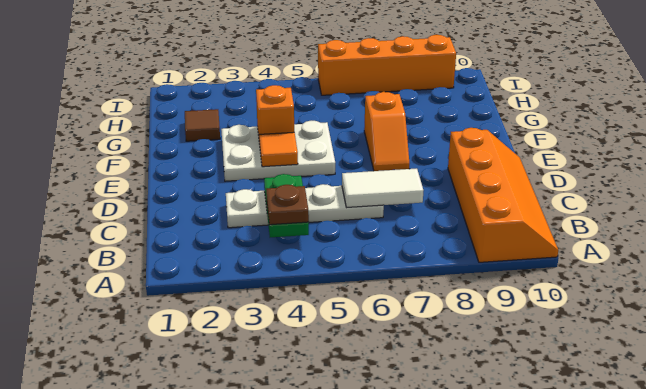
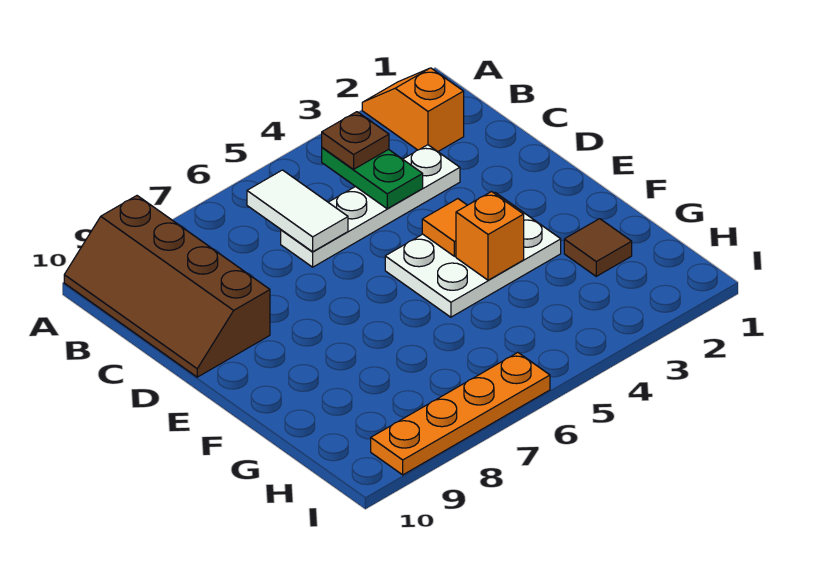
orange slope A9:D10 level 1 top 9 -> brown slope A9:D10 level 1 top 9
white tile C6:C7 level 2 -> white tile B6:C6 level 2
orange slope E7:F7 level 1 top F -> orange slope A2:B2 level 1 top B
orange brick I6:I9 level 1 -> orange plate I6:I9 level 1

